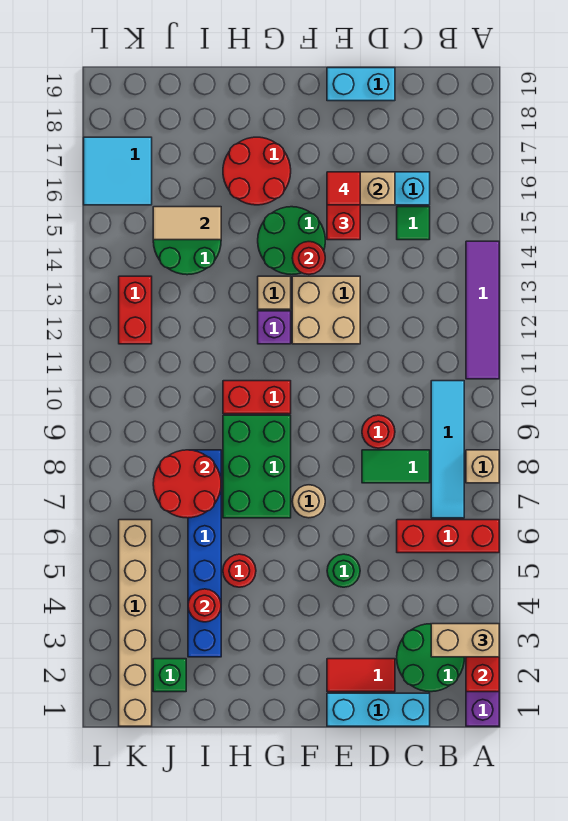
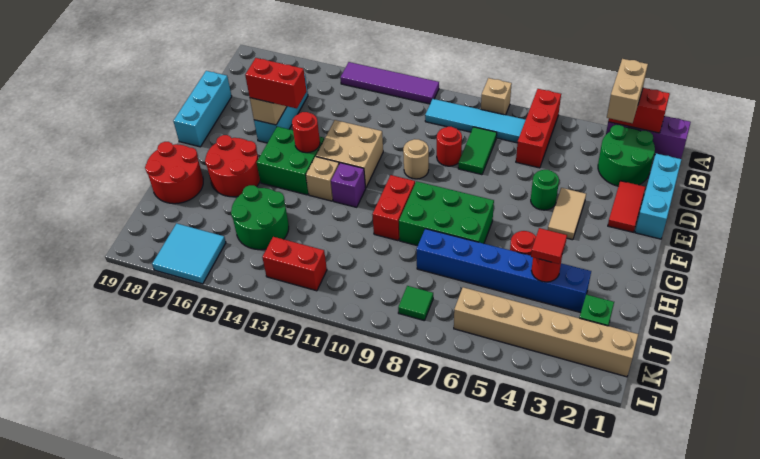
green tile C15 level 1 -> green tile K8 level 1
cyan brick D19:E19 level 1 -> cyan brick D19:F19 level 1
red tile E16 level 4 -> red tile I4 level 3
tan round brick F7 level 1 -> tan round brick E10 level 1
green round brick F14:G15 level 1 -> green brick F14:G15 level 1
red round brick I7:J8 level 2 -> red round brick H18:I19 level 1
tan tile I15:J15 level 2 -> tan tile E4:F4 level 1

